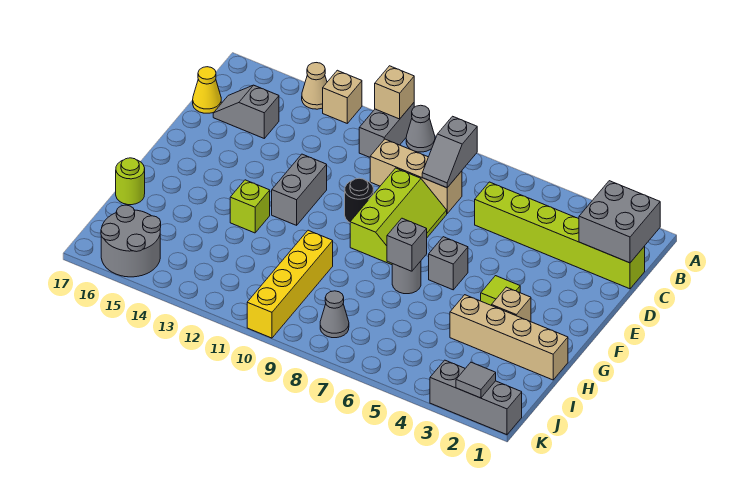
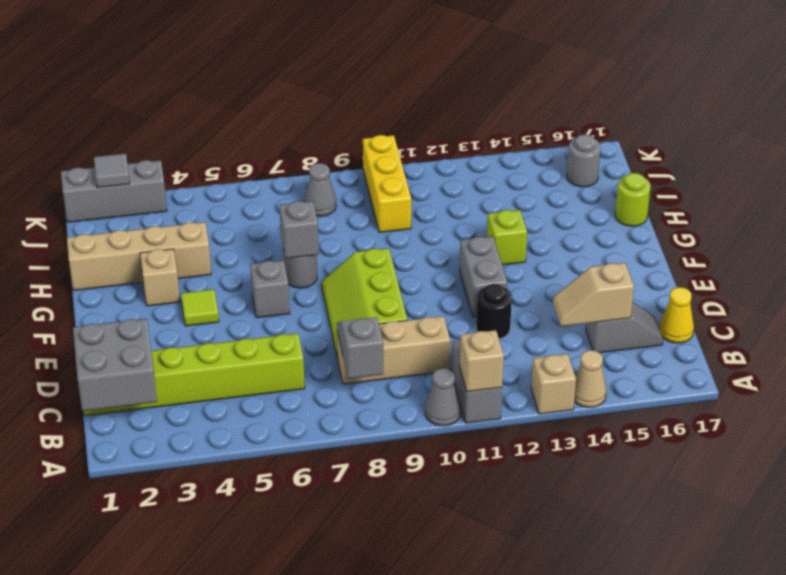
none -> tan slope C14:C15 level 2 top 15
black round brick E10 level 1 -> black round brick D12 level 1
yellow brick H10:K10 level 1 -> yellow brick I10:K10 level 1
grey round brick J15:K16 level 1 -> grey round brick J16 level 1

